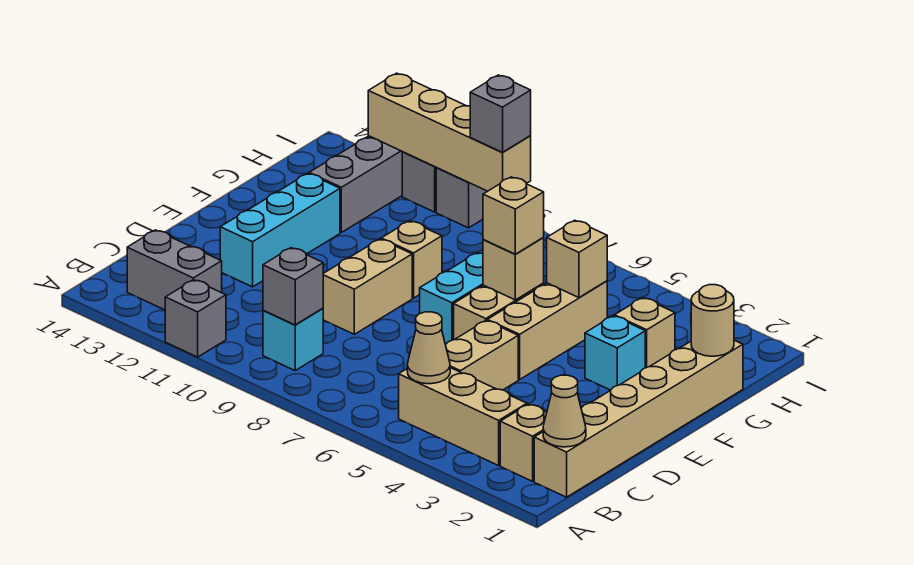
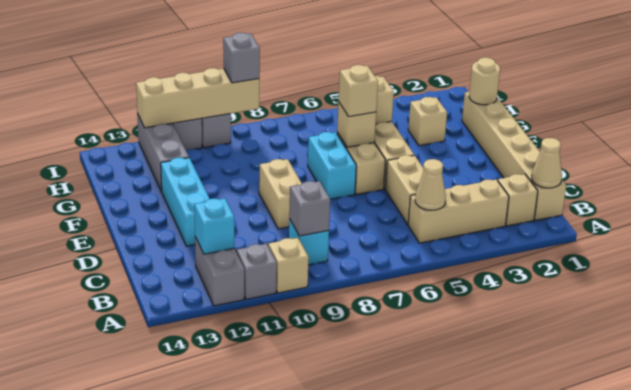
grey brick B12:B13 level 1 -> grey brick A12:B12 level 1
cyan brick F3 level 1 -> cyan brick B12 level 2
tan brick F9 level 1 -> tan brick A10 level 1

